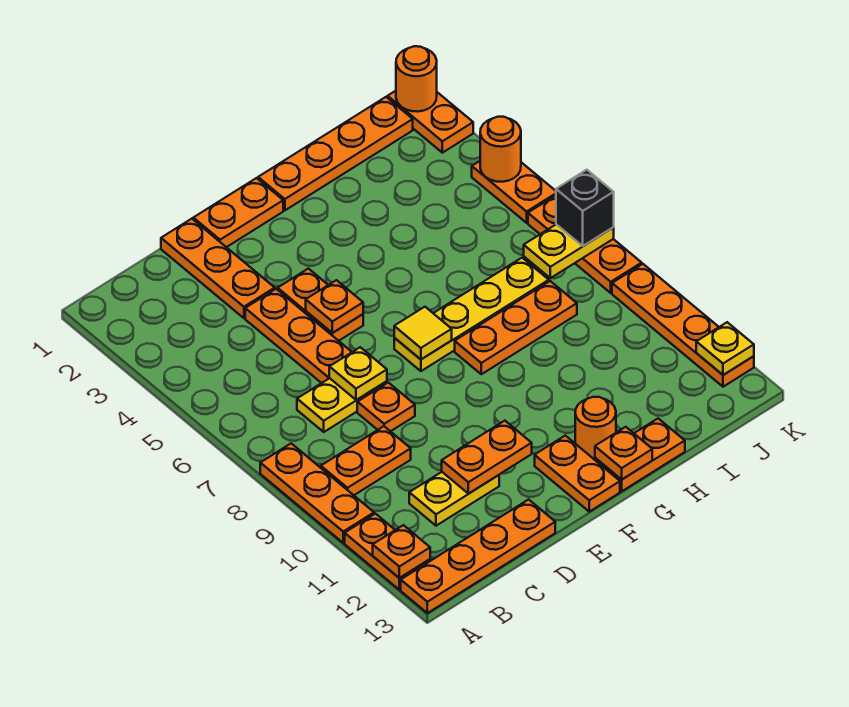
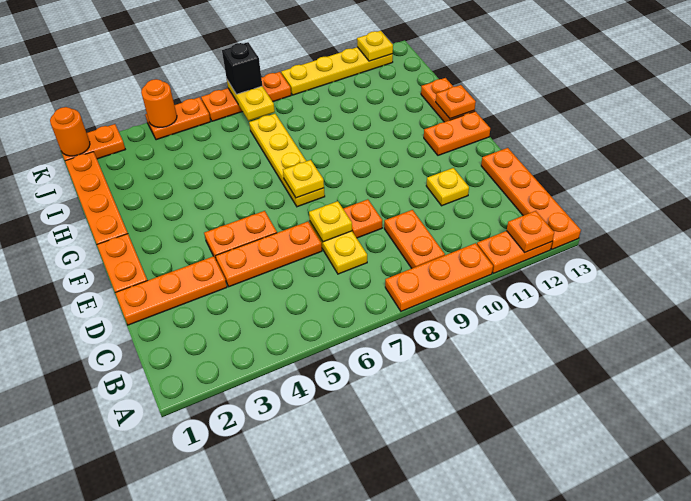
yellow plate C11:D11 level 1 -> yellow plate D11 level 1
orange plate D11:E11 level 2 -> none
orange plate E5 level 2 -> none
yellow tile F7 level 2 -> yellow plate F7 level 2
orange plate G8:I8 level 1 -> none
orange round brick G12 level 1 -> none
orange plate K9:K12 level 1 -> yellow plate K9:K12 level 1

